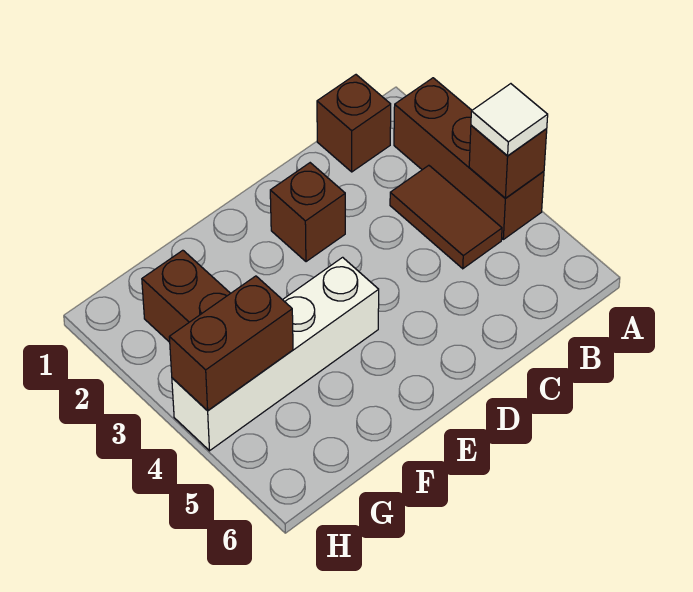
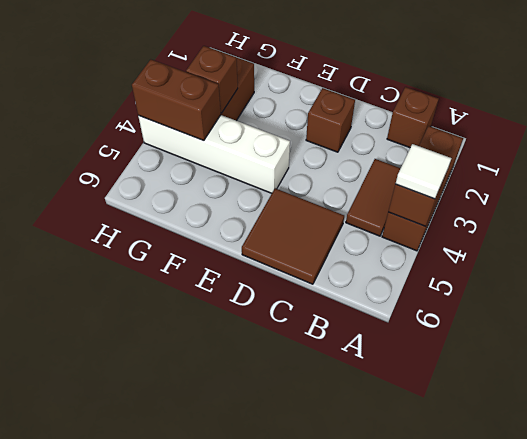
none -> brown tile C5:D6 level 1
none -> brown brick G3 level 2

